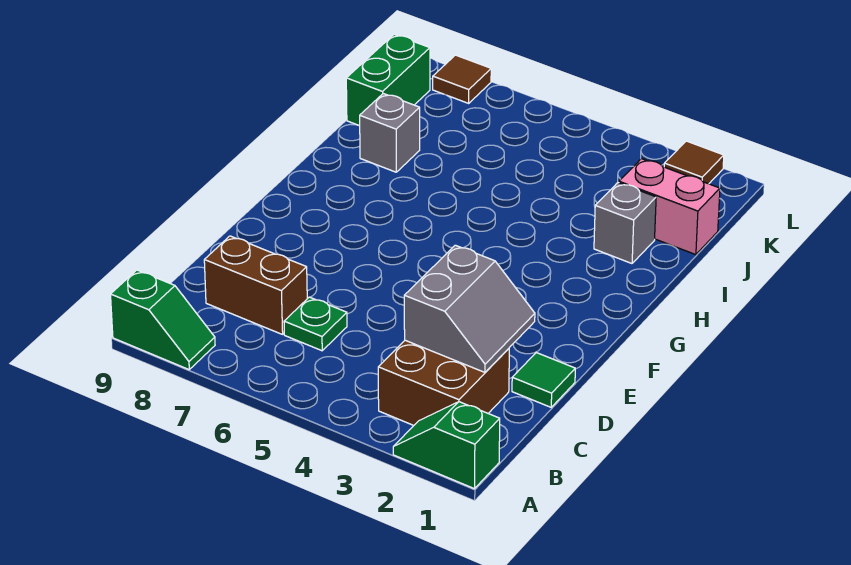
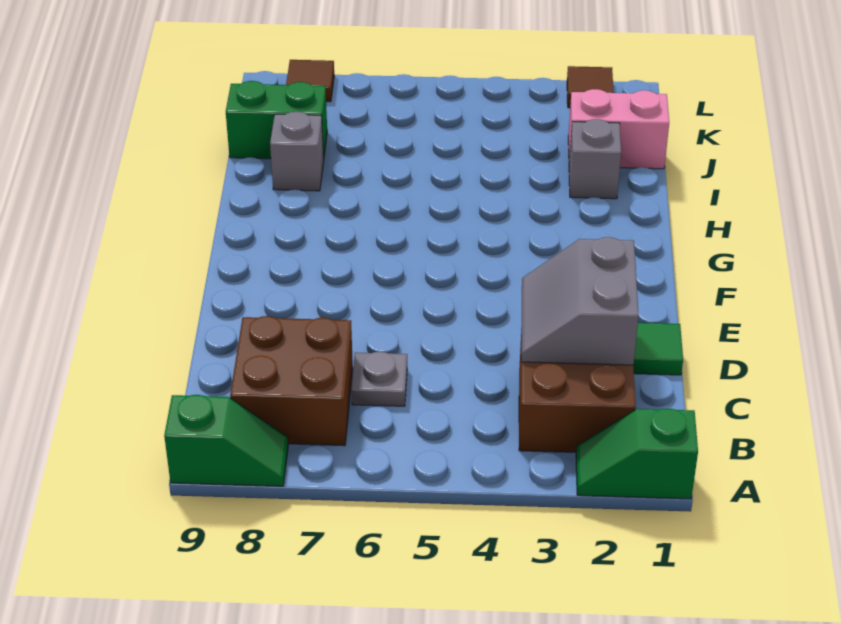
grey slope C2:D3 level 2 top 3 -> grey slope C2:D3 level 2 top 2
green plate C6 level 1 -> grey plate C6 level 1
brown brick C7:C8 level 1 -> brown brick B7:C8 level 1
green brick J9:K9 level 1 -> green brick J8:J9 level 1

